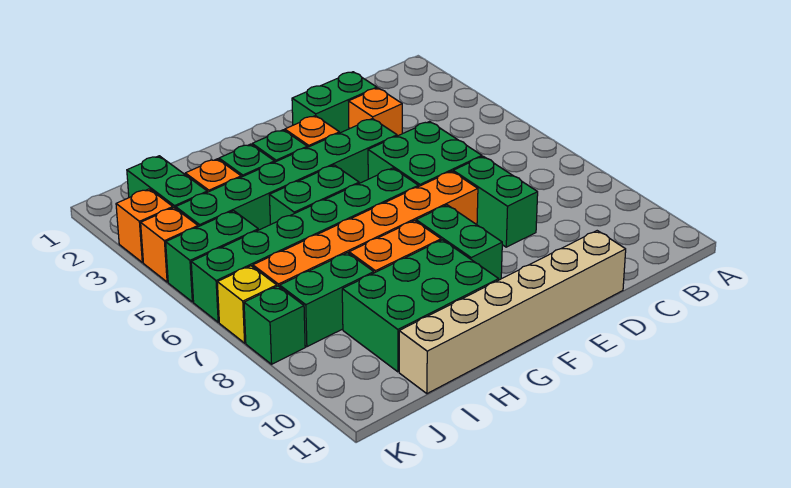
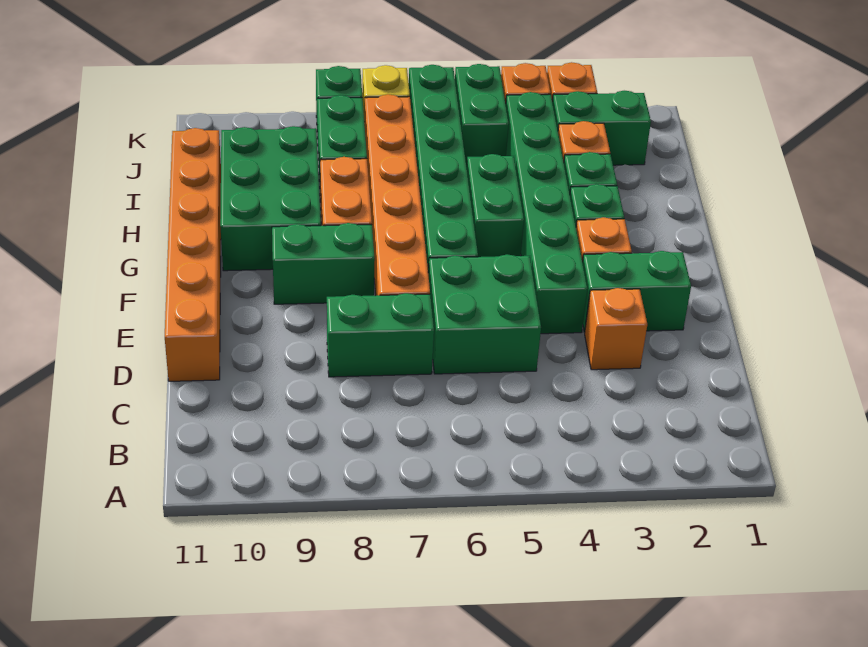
green brick D2:E2 level 1 -> green brick E2:E3 level 1
tan brick D11:I11 level 1 -> orange brick D11:I11 level 1

